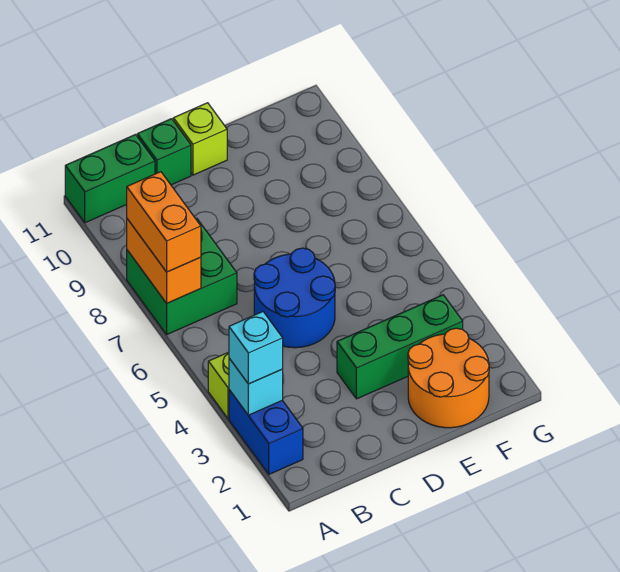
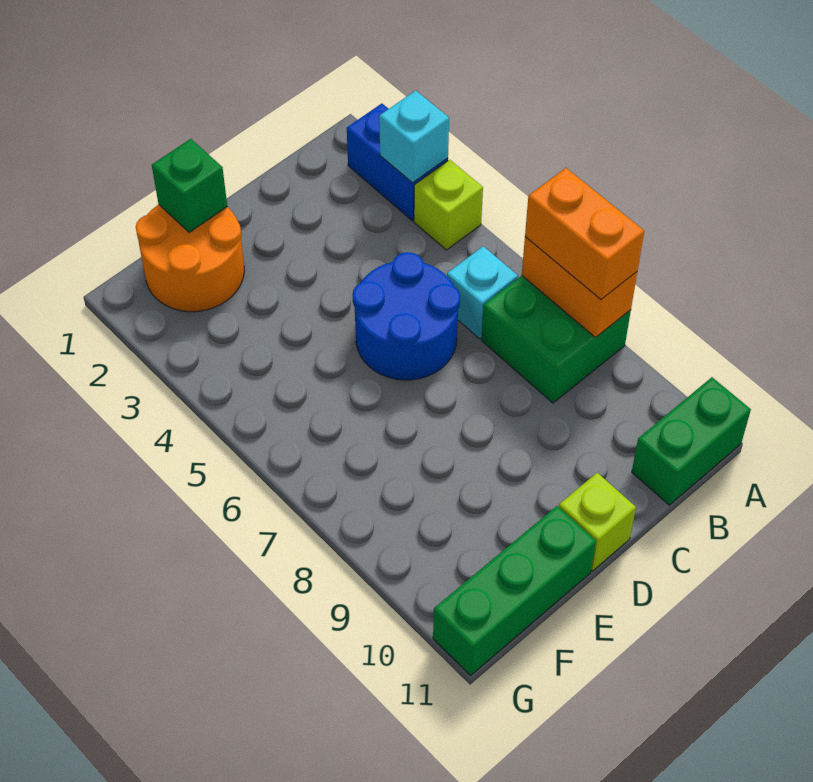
cyan brick A3 level 3 -> cyan brick B6 level 1
green brick C11 level 1 -> green brick E1 level 2
green brick D3:F3 level 1 -> green brick E11:G11 level 1

